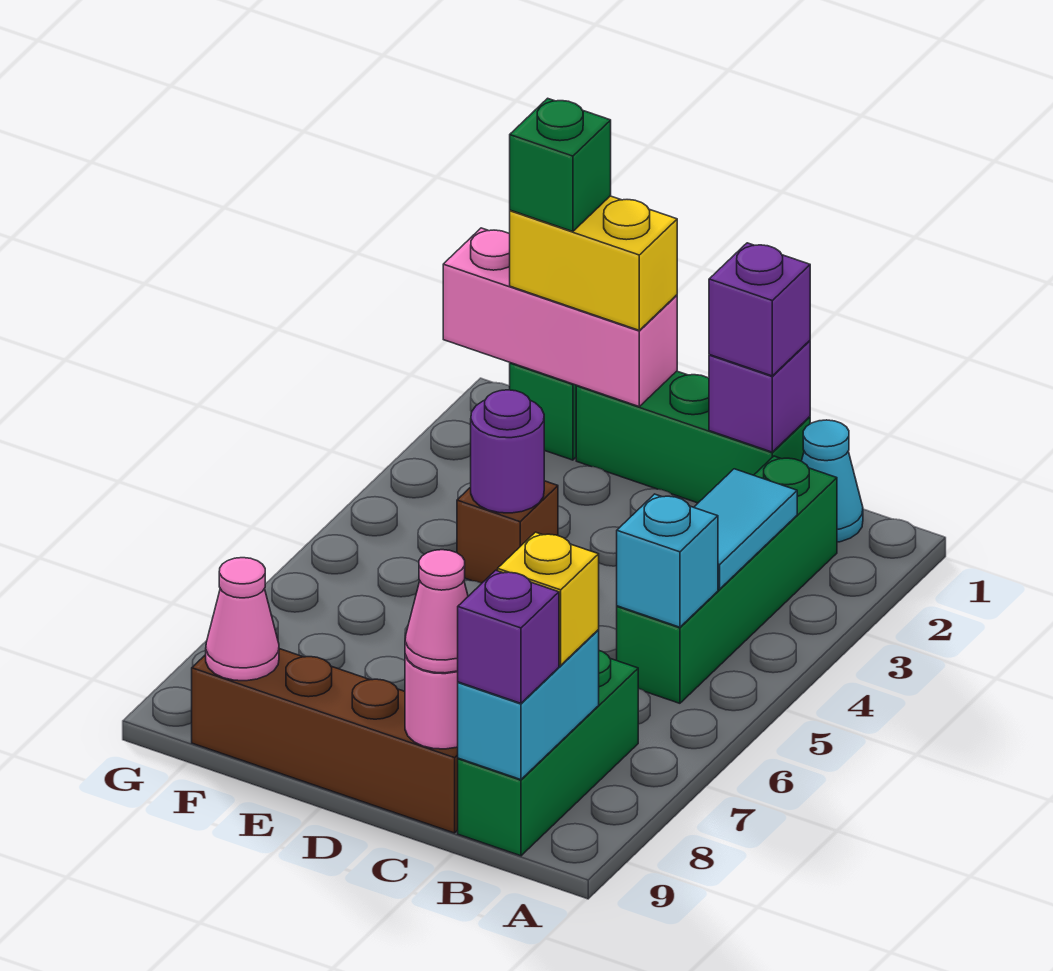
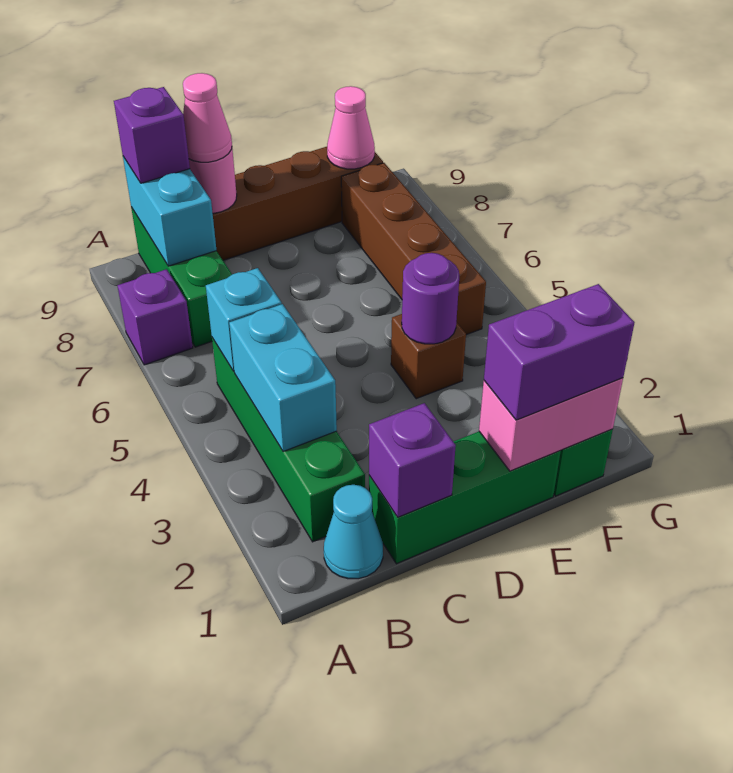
cyan tile B3:B4 level 2 -> cyan brick B3:B4 level 2
yellow brick B8 level 3 -> none
purple brick C1 level 3 -> purple brick A7 level 1
pink brick E1:G1 level 2 -> pink brick E1:F1 level 2
yellow brick E1:F1 level 3 -> purple brick E1:F1 level 3
green brick F1 level 4 -> none
none -> brown brick F5:F8 level 1

